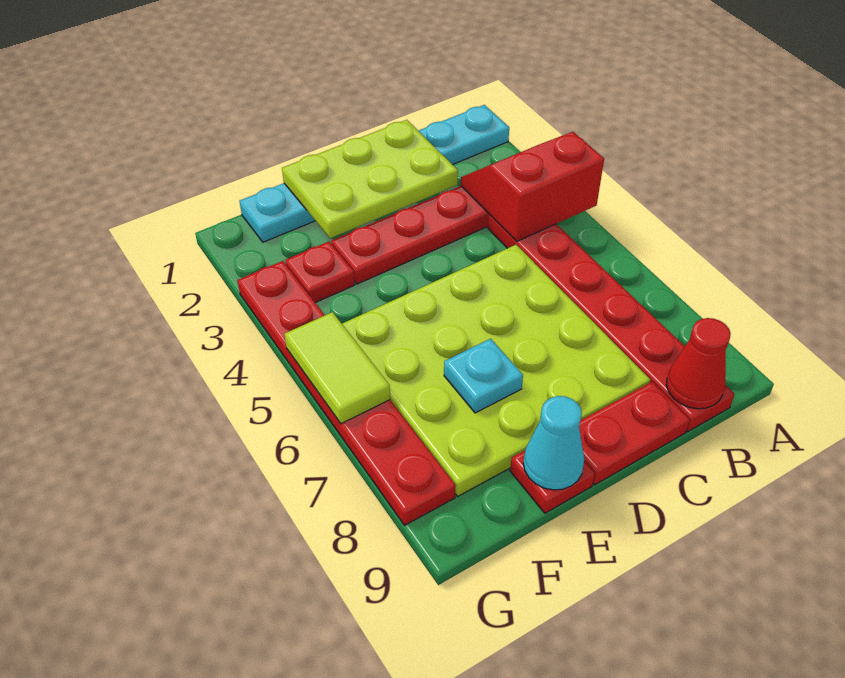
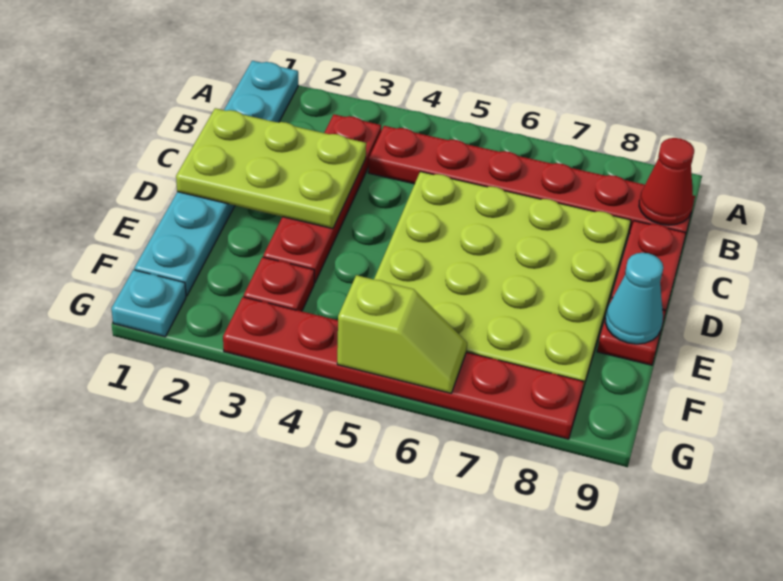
red slope A3:B4 level 2 top 4 -> none
lime plate C1:E2 level 2 -> lime plate C1:D3 level 2
cyan plate E7 level 2 -> cyan plate G1 level 1
lime tile G5:G6 level 2 -> lime slope G5:G6 level 2 top 5

